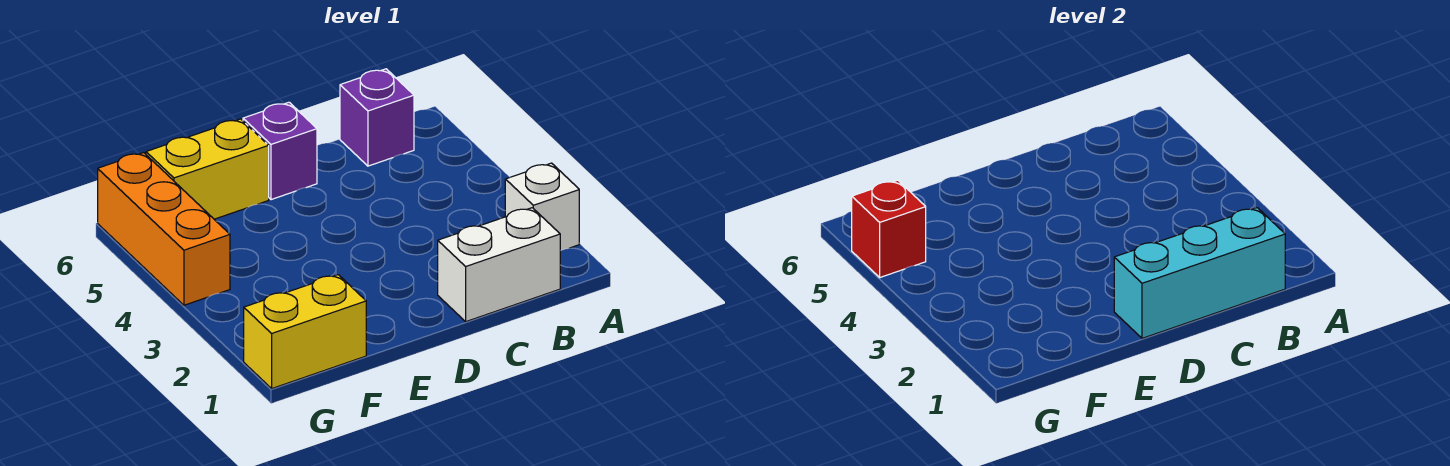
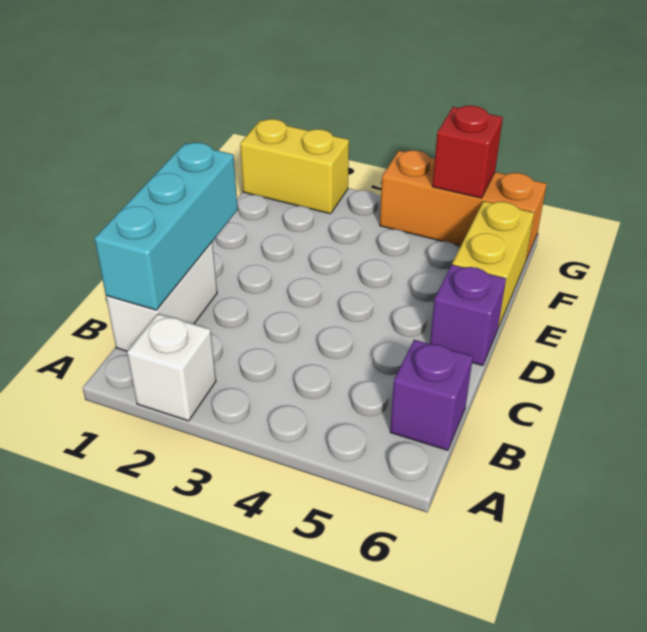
yellow brick F1:G1 level 1 -> yellow brick G1:G2 level 1

